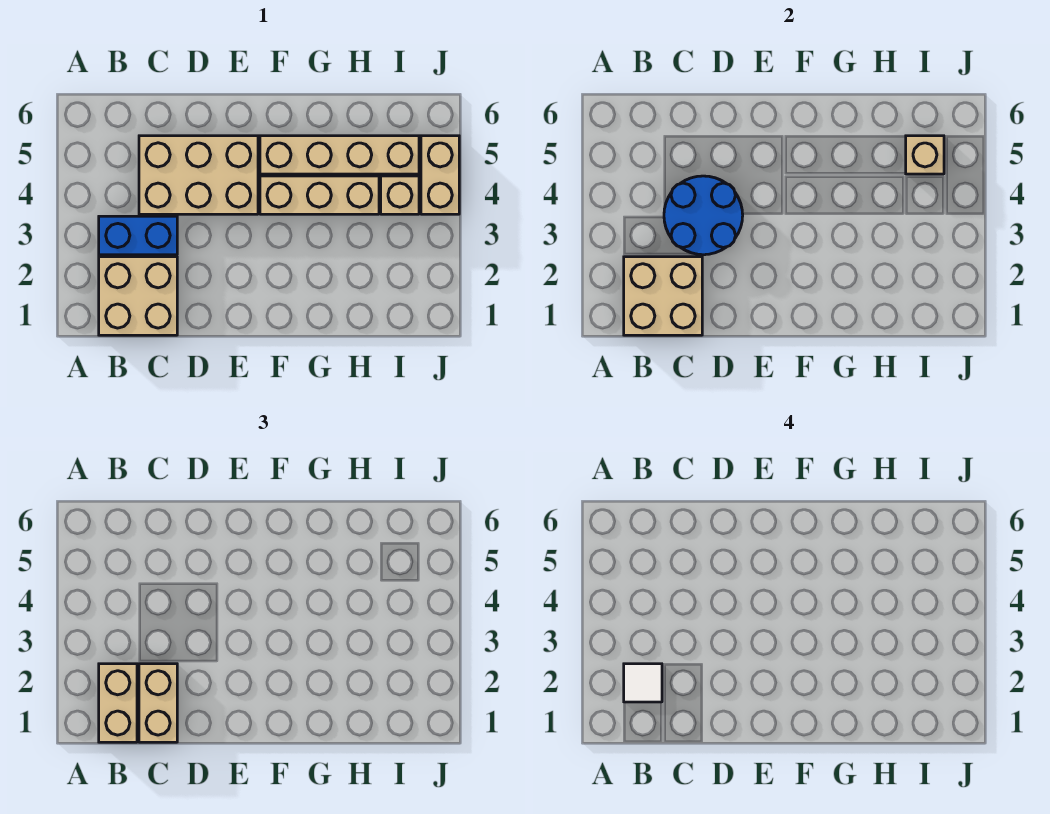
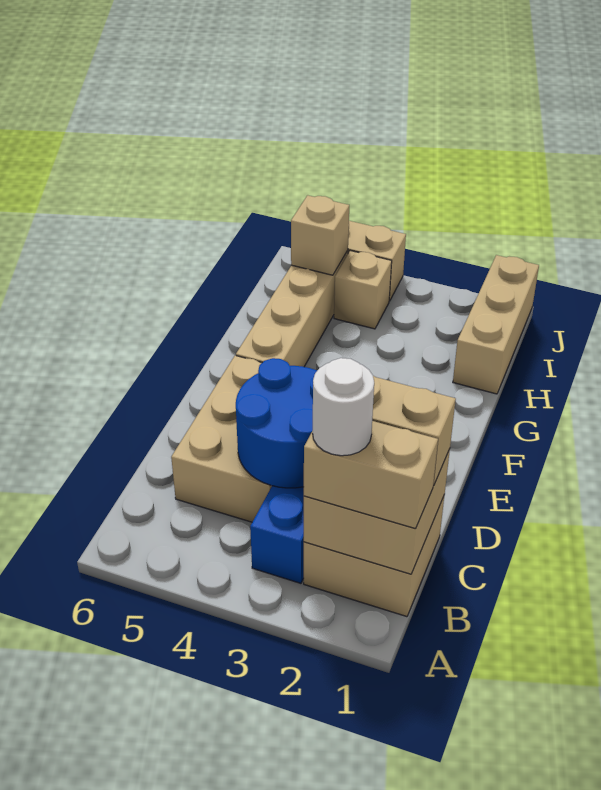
white tile B2 level 4 -> white round brick B2 level 4
tan brick F4:H4 level 1 -> tan brick H1:J1 level 1

